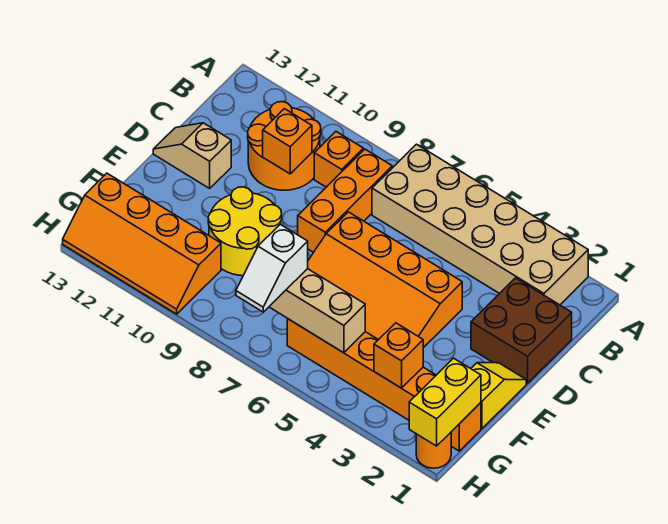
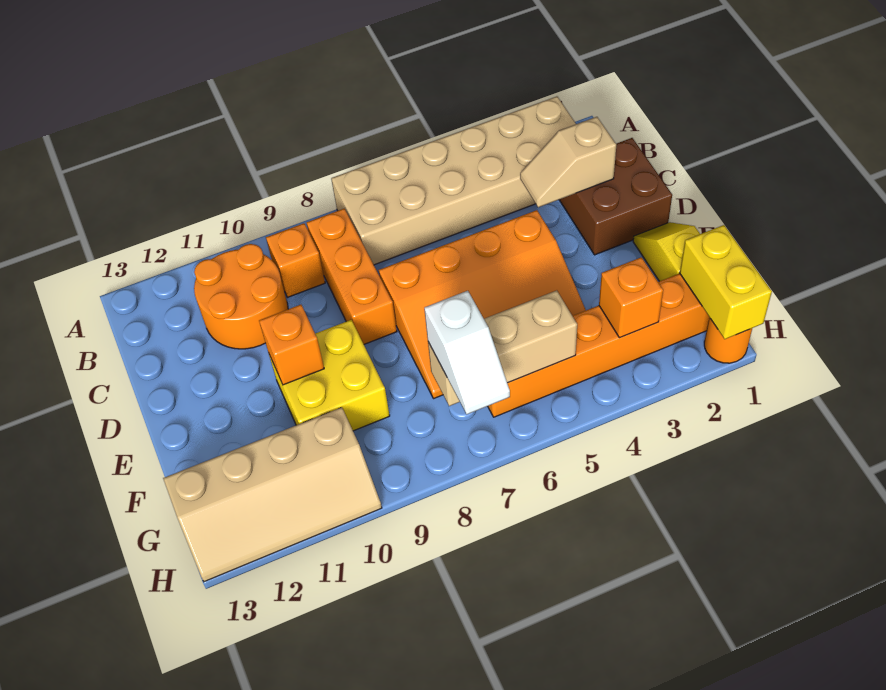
orange brick C10 level 2 -> orange brick E10 level 2
tan slope D12:D13 level 1 top 12 -> tan slope C2:C3 level 2 top 2
yellow round brick E9:F10 level 1 -> yellow brick E9:F10 level 1
orange slope G10:H13 level 1 top G -> tan slope G10:H13 level 1 top G

